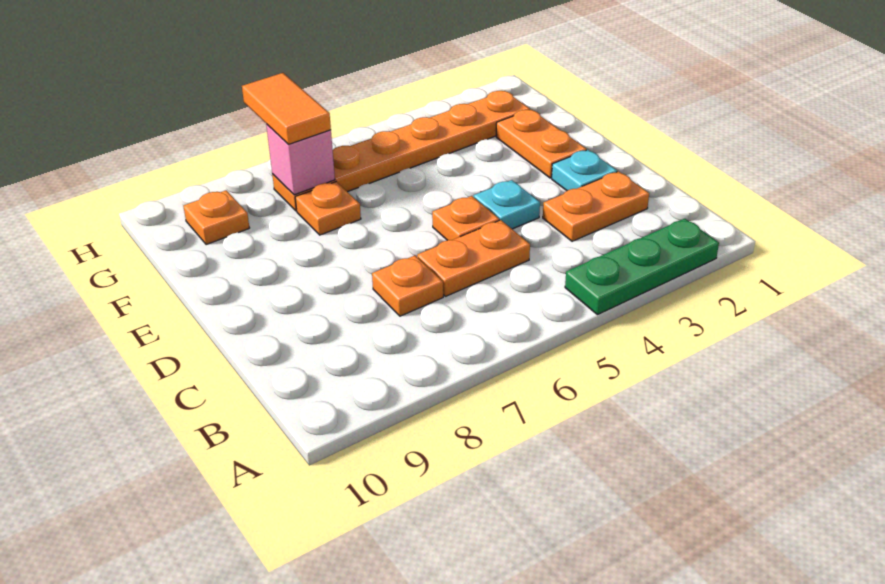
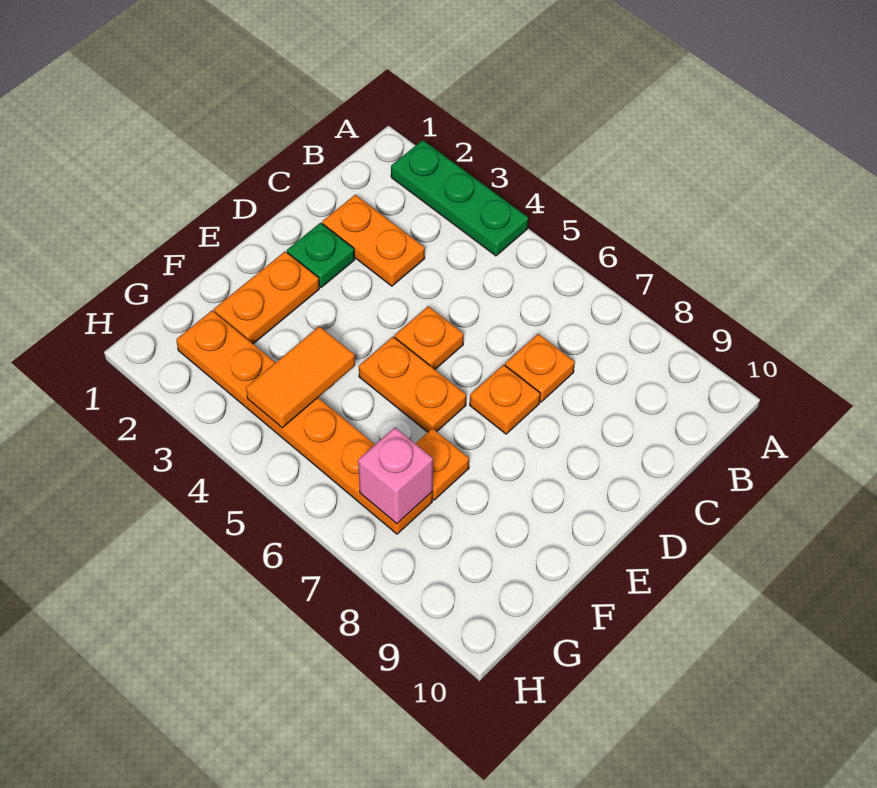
orange plate C5:C6 level 1 -> orange plate E5:E6 level 1
cyan plate D2 level 1 -> green plate D2 level 1
cyan plate D4 level 1 -> none
orange tile G7:H7 level 3 -> orange tile F4:G4 level 2
orange plate G9 level 1 -> orange plate D7 level 1

